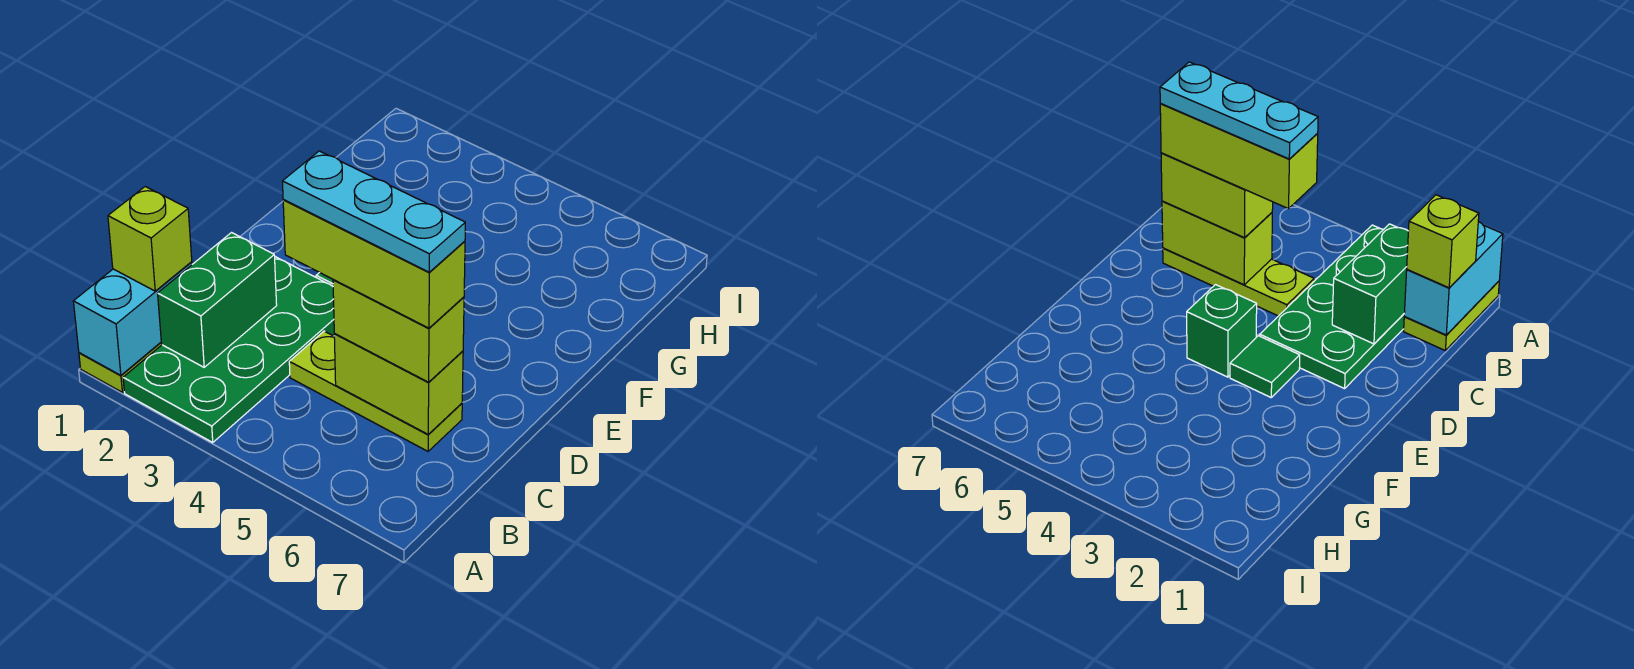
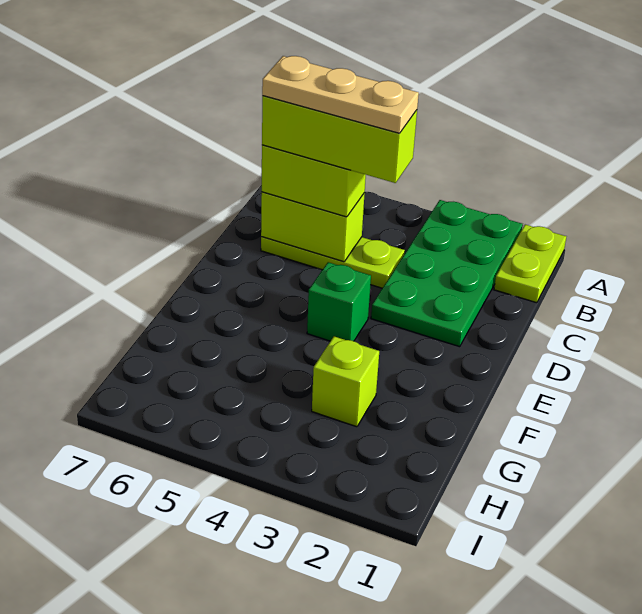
cyan brick A1:B1 level 2 -> none
lime brick B1 level 3 -> lime brick G3 level 1
green brick B2:C2 level 2 -> none
cyan plate C4:C6 level 5 -> tan plate C4:C6 level 5
green tile E3 level 1 -> none

